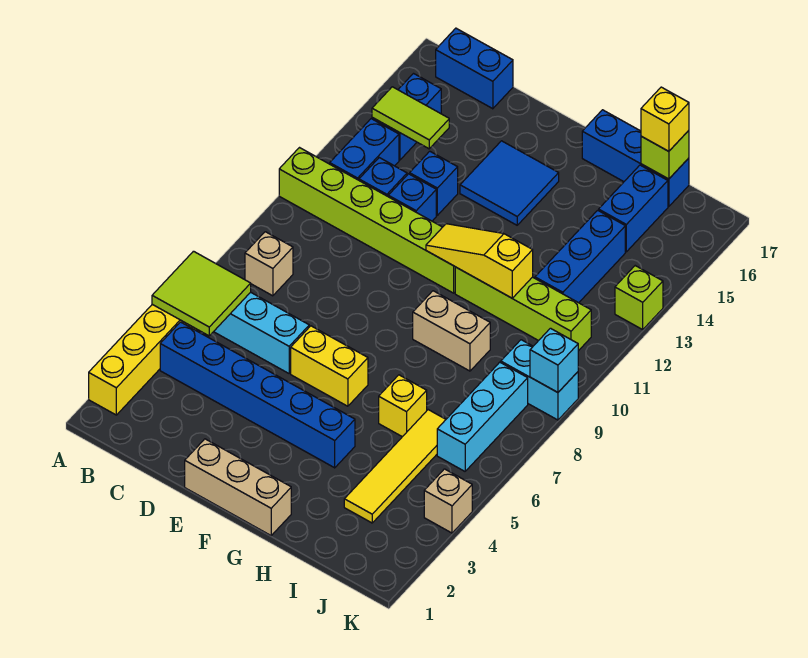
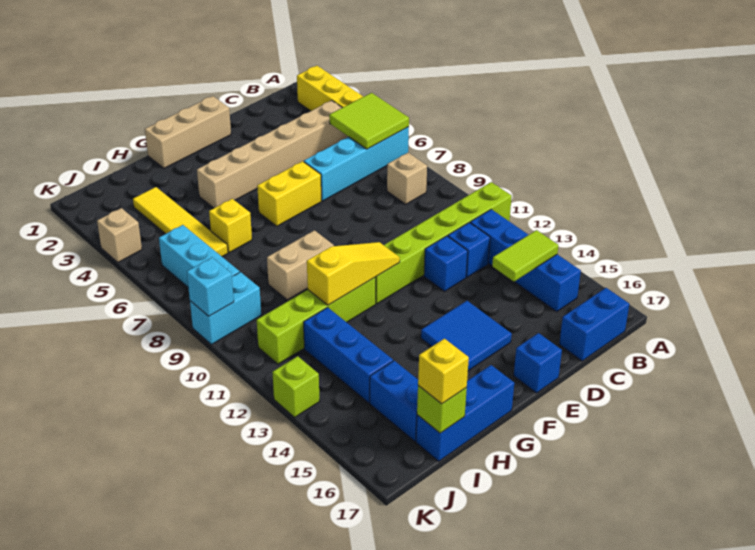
blue brick B4:G4 level 1 -> tan brick B4:G4 level 1
blue brick D13 level 1 -> blue brick E17 level 1

